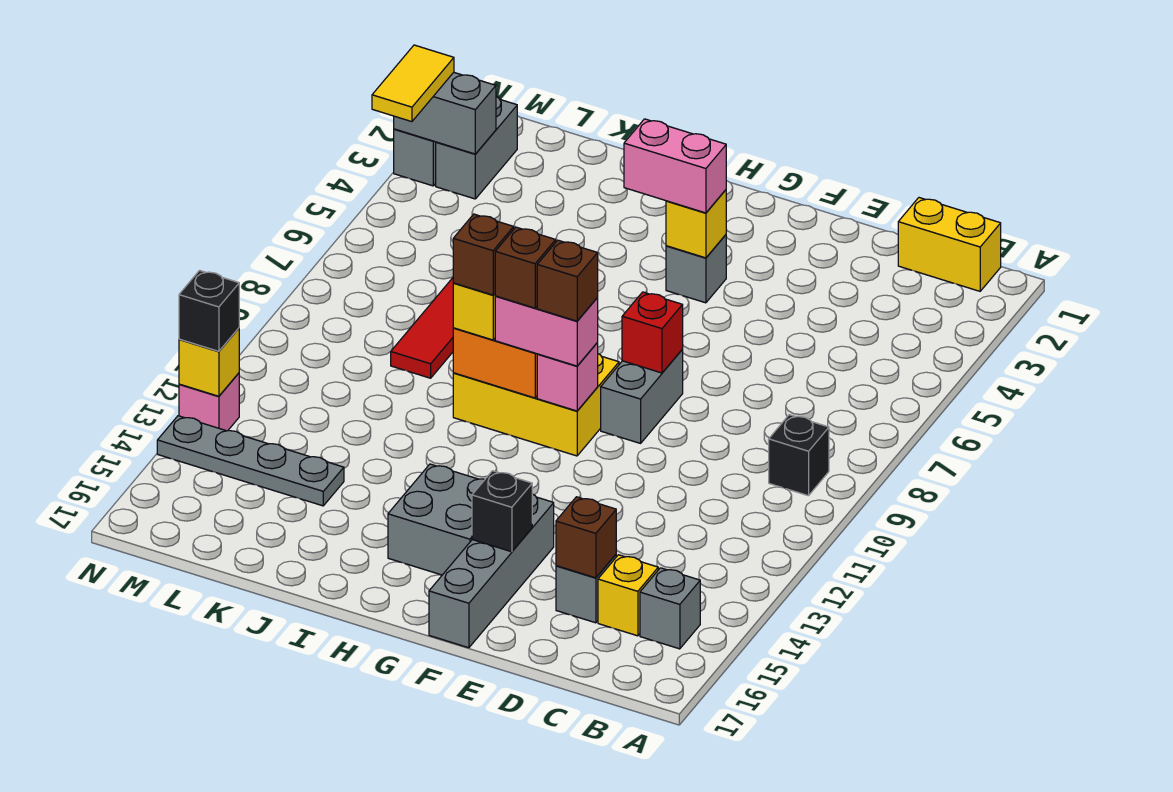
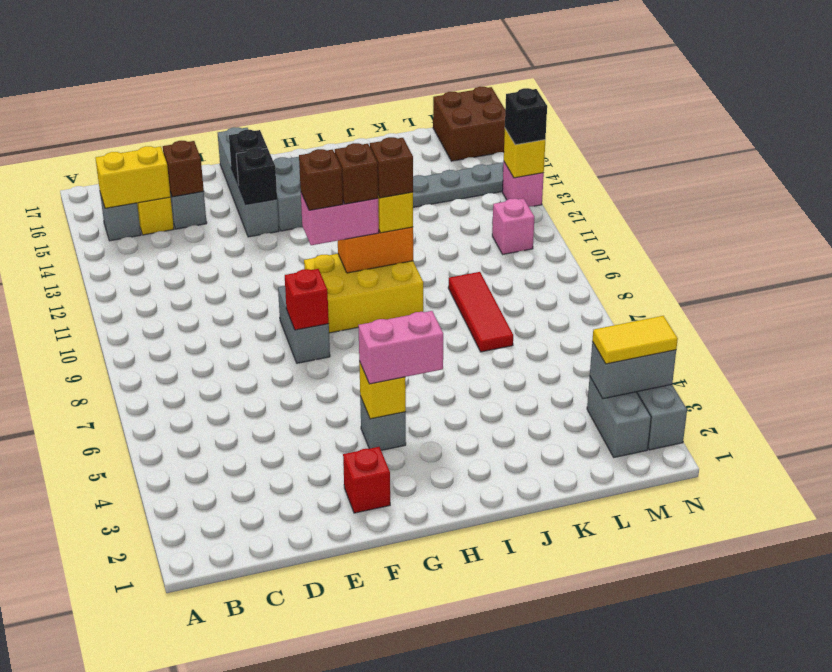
yellow brick B1:C1 level 1 -> yellow brick B15:C15 level 2
black brick B9 level 1 -> black brick F14 level 2
none -> red brick F2 level 1
pink brick G10 level 2 -> pink brick M11 level 1
none -> brown brick M16:N17 level 1
yellow tile N3:N4 level 3 -> yellow tile M3:N3 level 3

